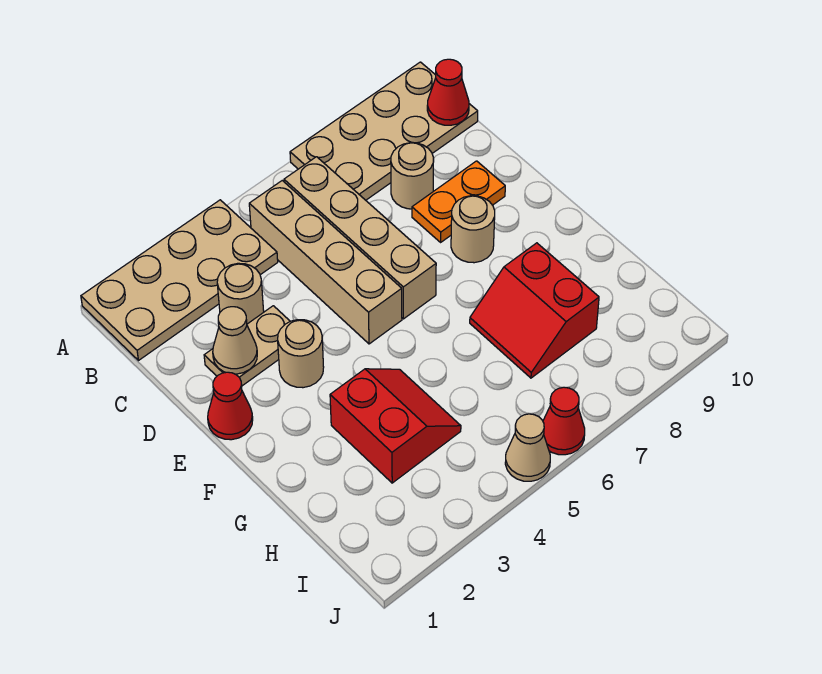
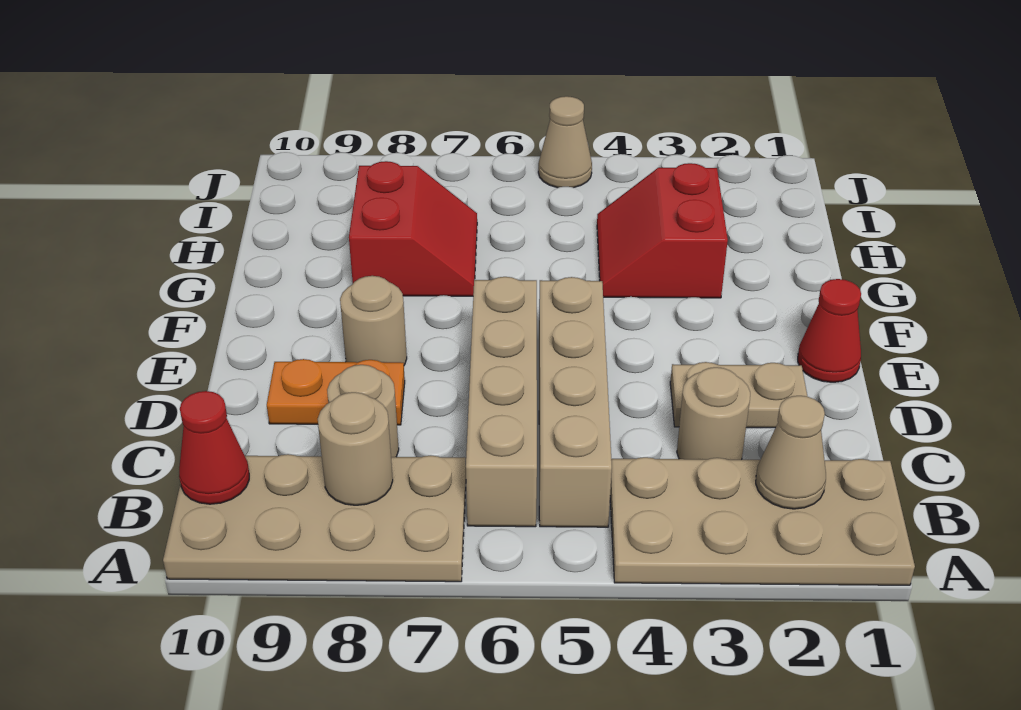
tan cone D2 level 2 -> tan cone B2 level 2
tan round brick E3 level 1 -> tan round brick B8 level 2
red cone J6 level 1 -> none

